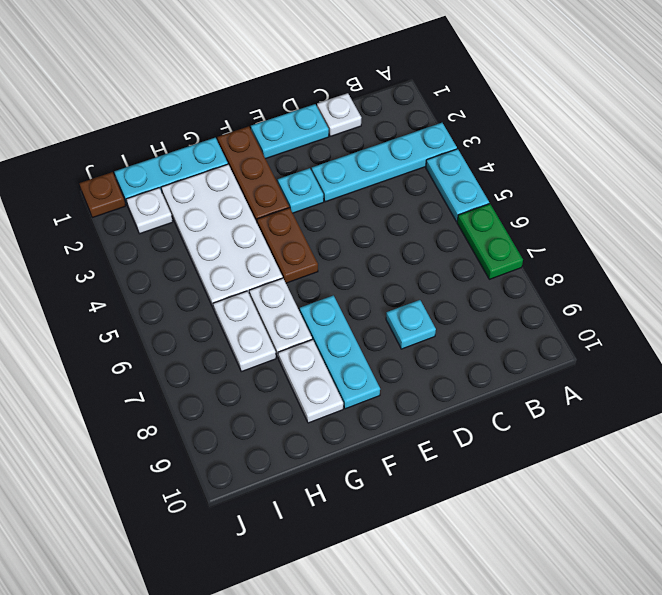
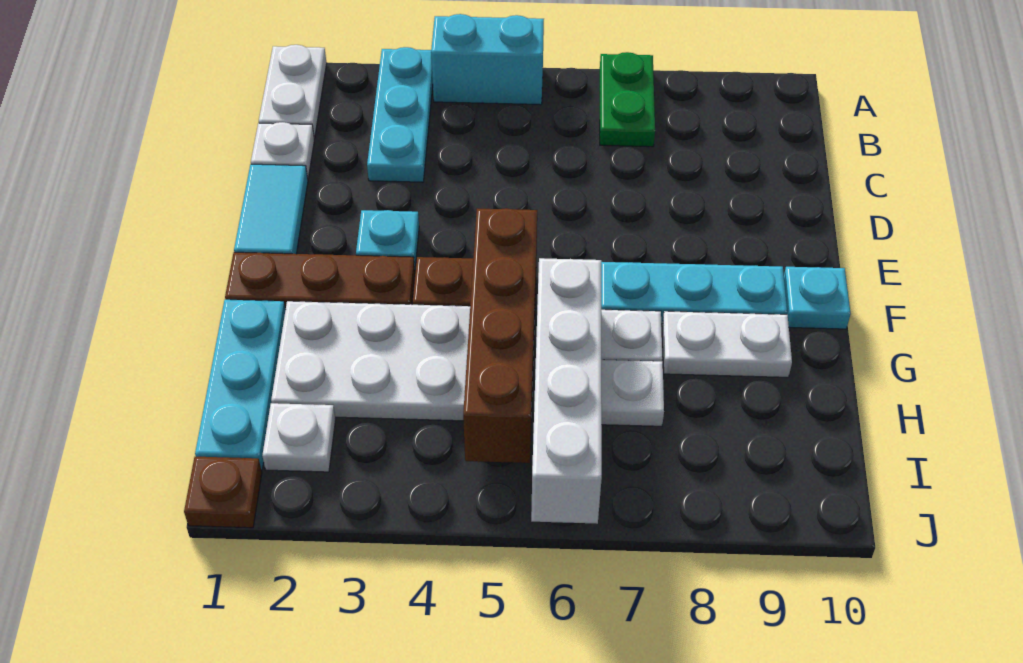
none -> white plate A1:B1 level 1
cyan plate A3:D3 level 1 -> cyan plate A3:C3 level 1
cyan plate A4:A5 level 1 -> cyan brick A4:A5 level 1
green plate A6:A7 level 1 -> green plate A7:B7 level 1
cyan plate D1:E1 level 1 -> cyan tile D1:E1 level 1
cyan plate D8 level 1 -> cyan plate F10 level 1
none -> brown brick F5:I5 level 2
none -> white brick G6:J6 level 2

